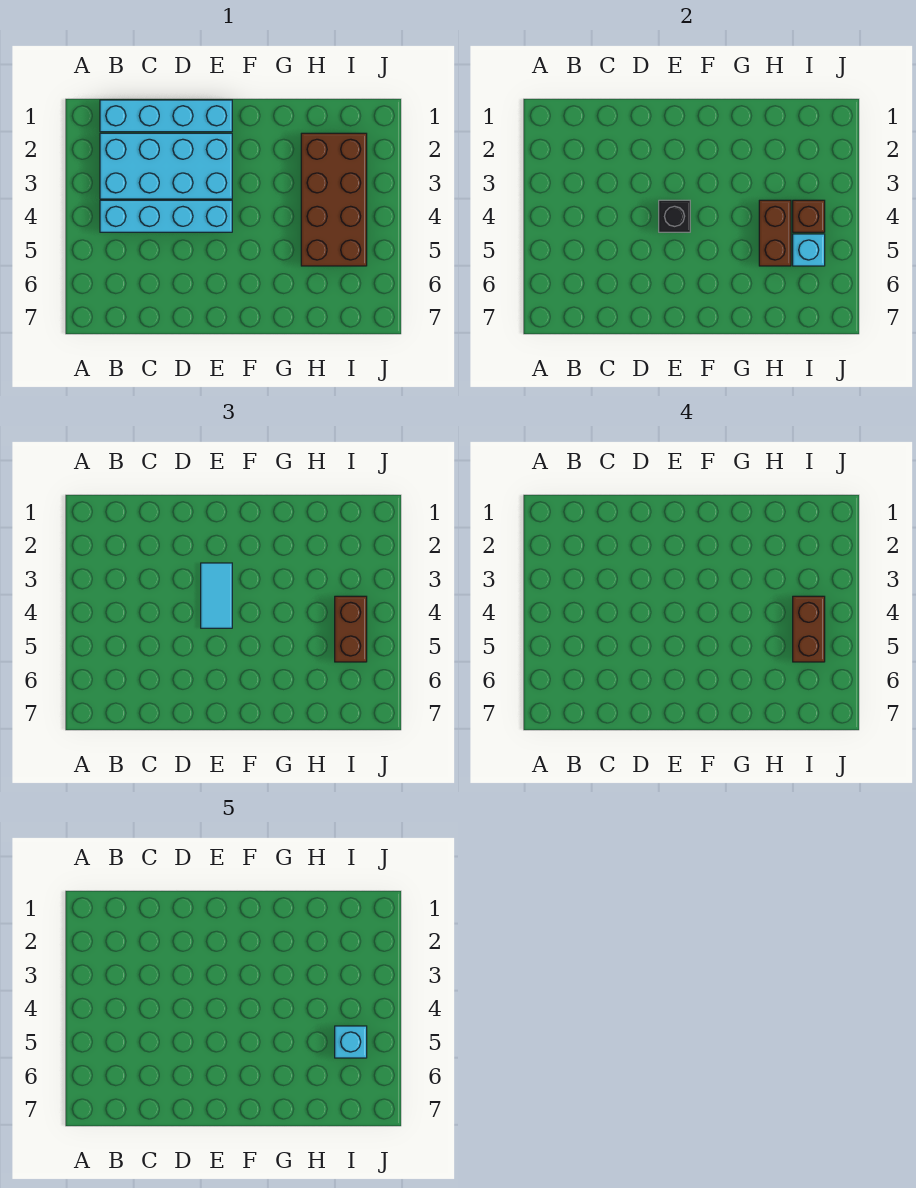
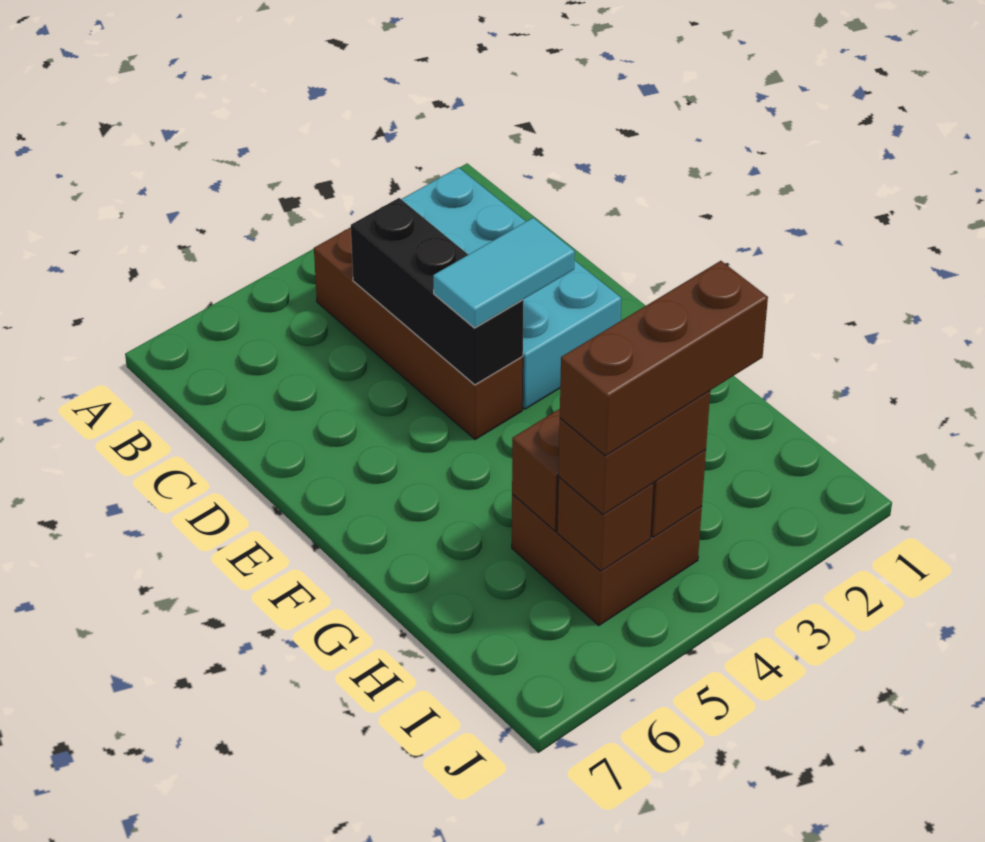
cyan brick B1:E1 level 1 -> none
cyan brick B4:E4 level 1 -> brown brick B4:E4 level 1
black brick E4 level 2 -> black brick C4:E4 level 2
brown brick H2:I5 level 1 -> brown brick H4:I5 level 1
brown brick I4:I5 level 4 -> brown brick I3:I5 level 4
cyan brick I5 level 2 -> brown brick I5 level 2
cyan brick I5 level 5 -> none

